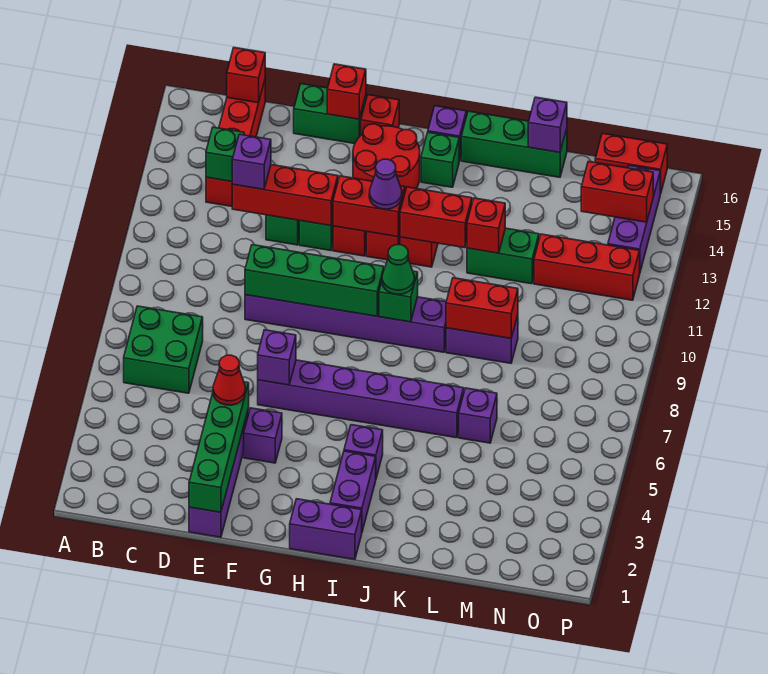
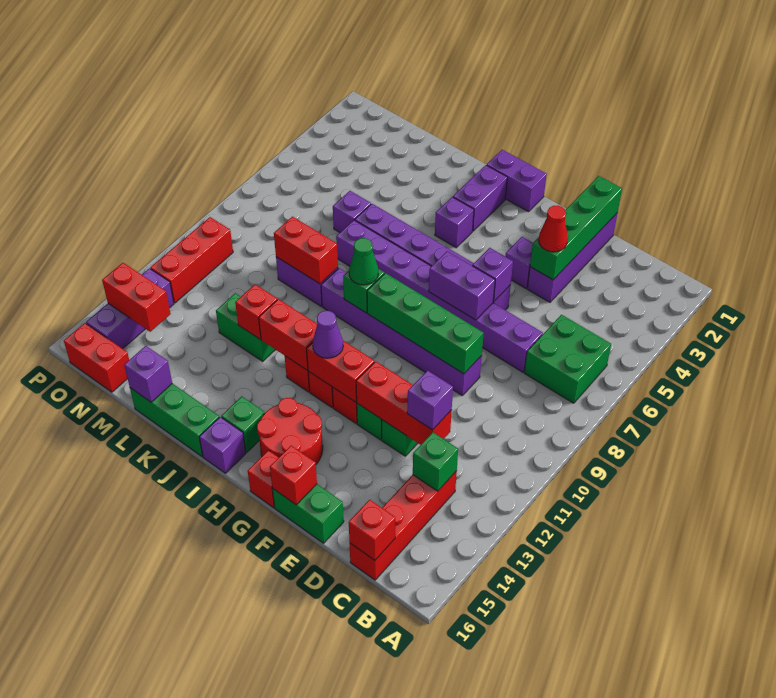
none -> purple brick D7:K7 level 1
none -> purple brick F7:G7 level 2
red brick M12:O12 level 1 -> red brick O10:O12 level 1

